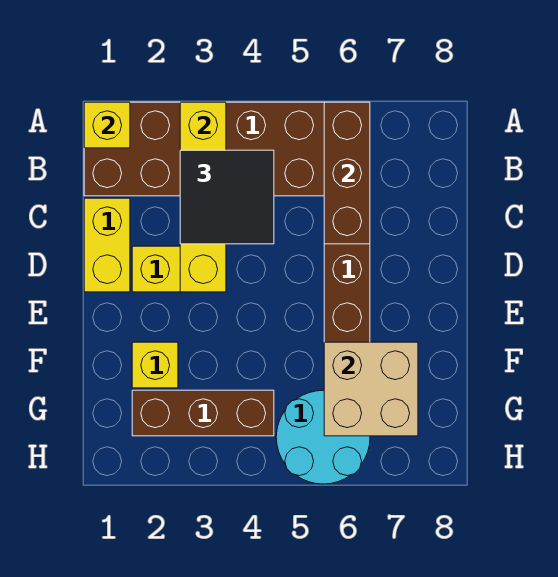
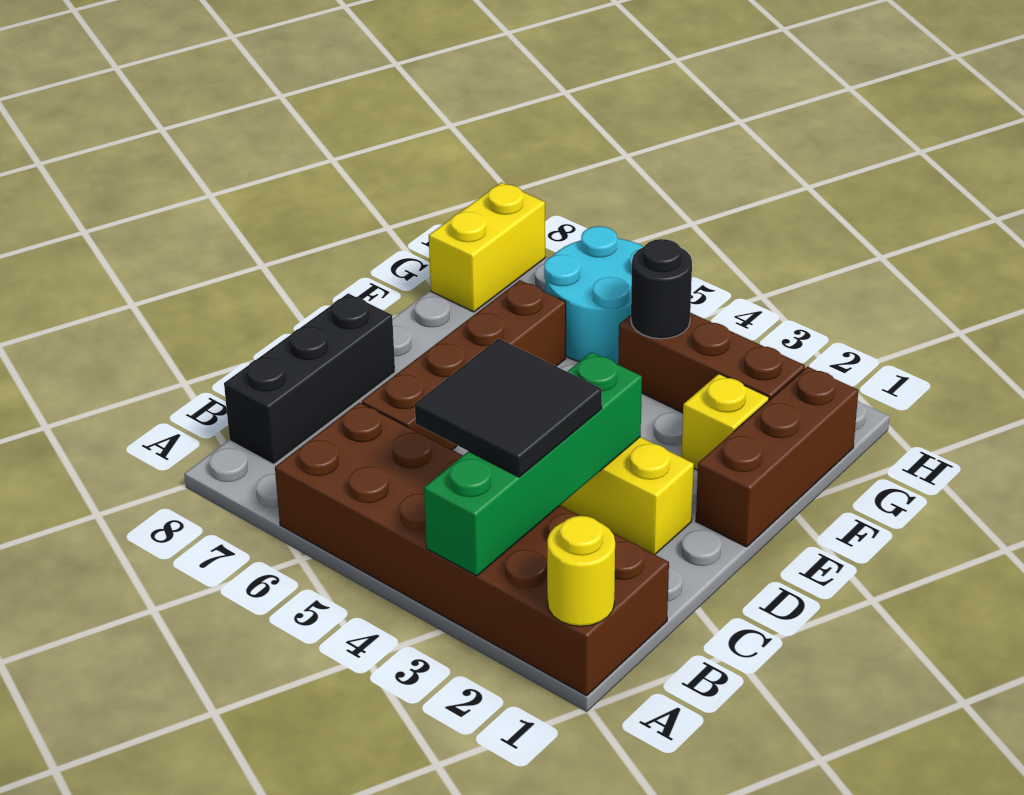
yellow brick A1 level 2 -> yellow round brick A1 level 2
yellow brick A3:D3 level 2 -> green brick A3:D3 level 2
brown brick A6:C6 level 2 -> brown brick E1:G1 level 1
none -> black brick B8:D8 level 1
yellow brick C1:D1 level 1 -> yellow brick G8:H8 level 1
tan brick F6:G7 level 2 -> none
none -> black round brick G4 level 2

